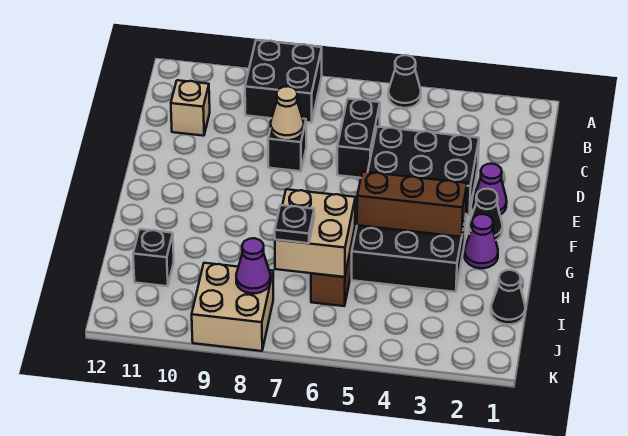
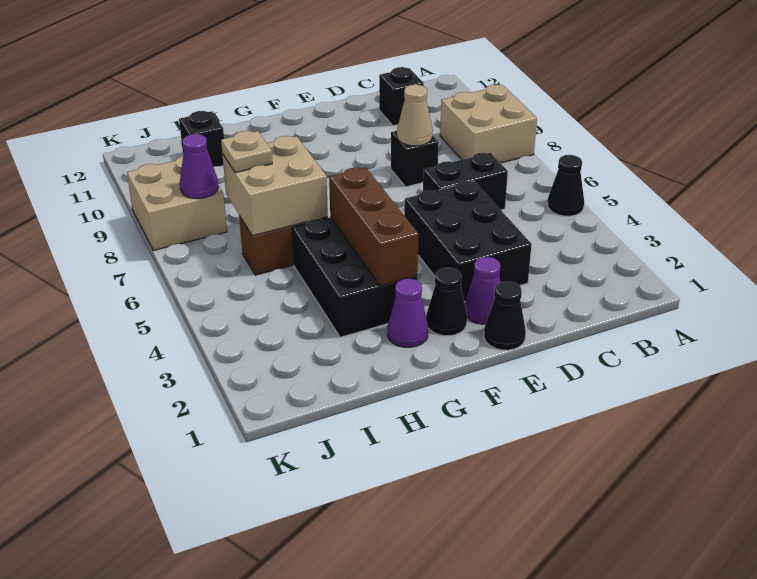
black brick A8:B9 level 1 -> tan brick A8:B9 level 1
tan brick C11 level 1 -> black brick C11 level 1
black cone I1 level 1 -> black cone E1 level 1
black plate I7 level 3 -> tan plate I7 level 3

